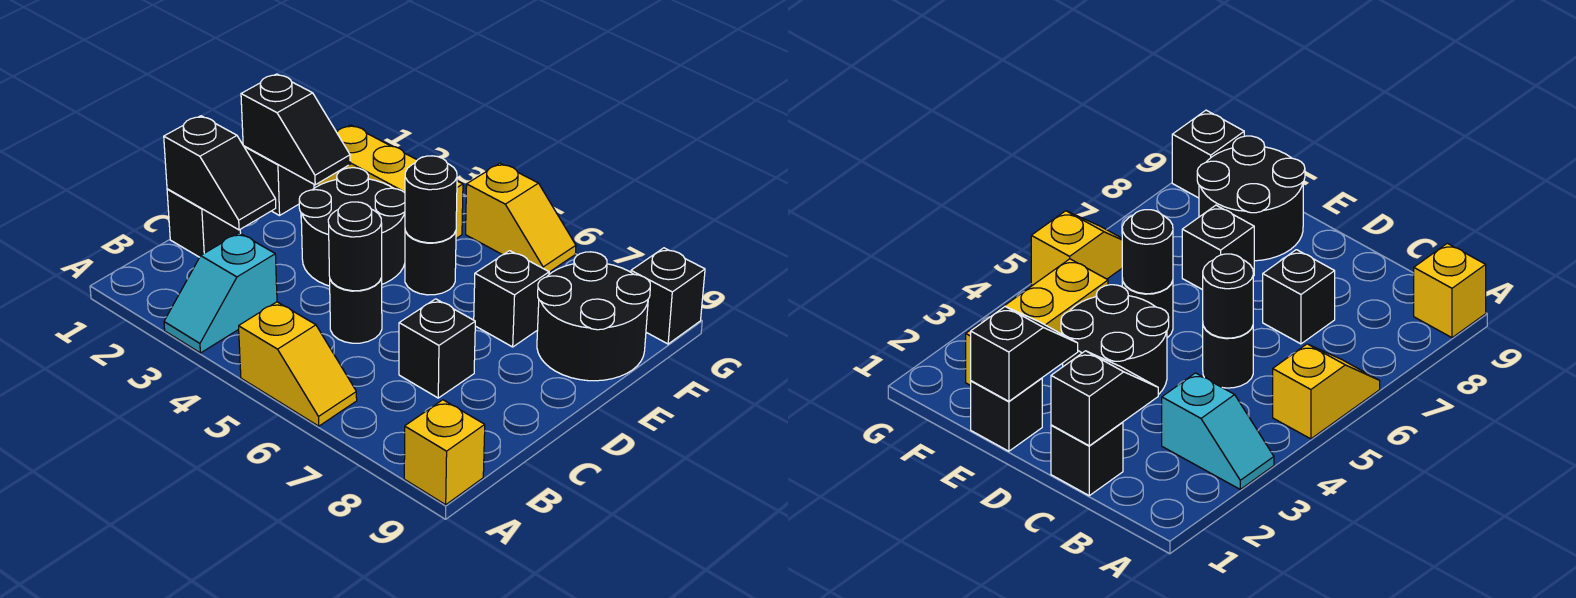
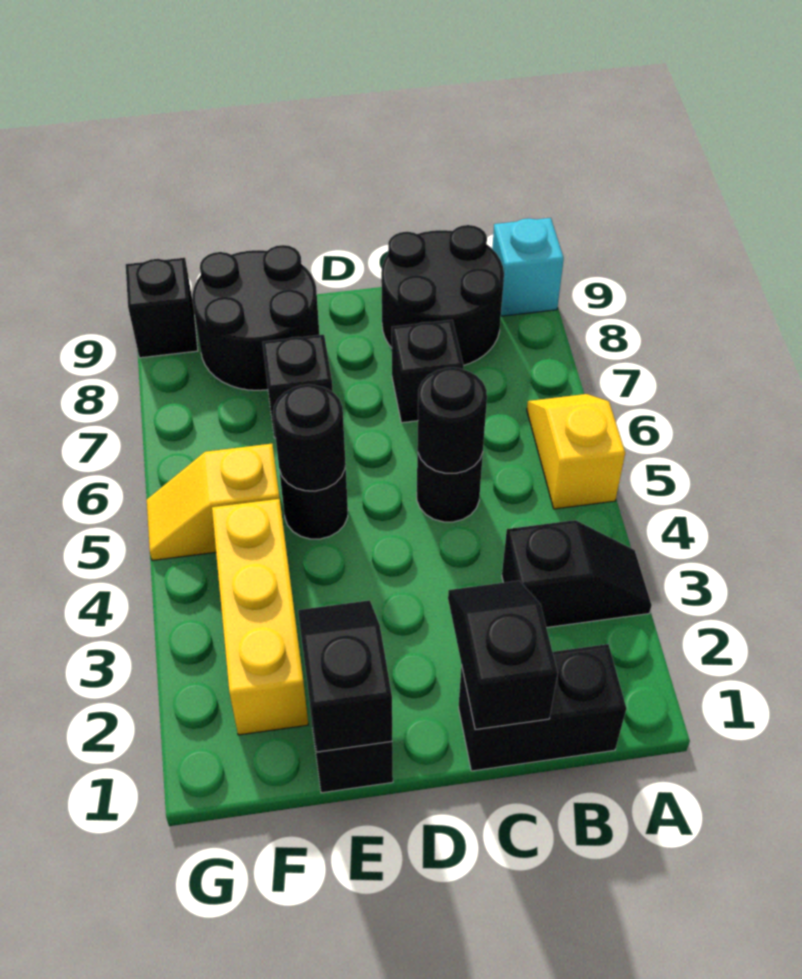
cyan slope A3:B3 level 1 top B -> black slope A3:B3 level 1 top B
yellow brick A9 level 1 -> cyan brick A9 level 1
black brick C1 level 1 -> black brick B1:C1 level 1
black round brick D3:E4 level 1 -> black round brick B8:C9 level 1
yellow slope G5:G6 level 1 top 5 -> yellow slope F5:G5 level 1 top F

